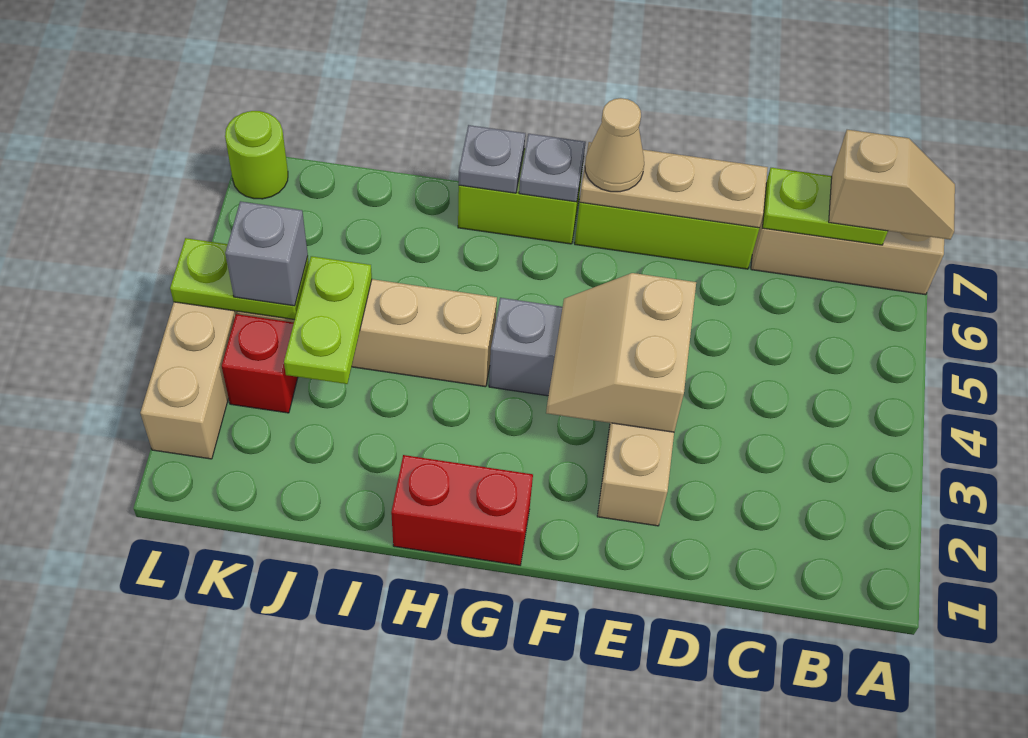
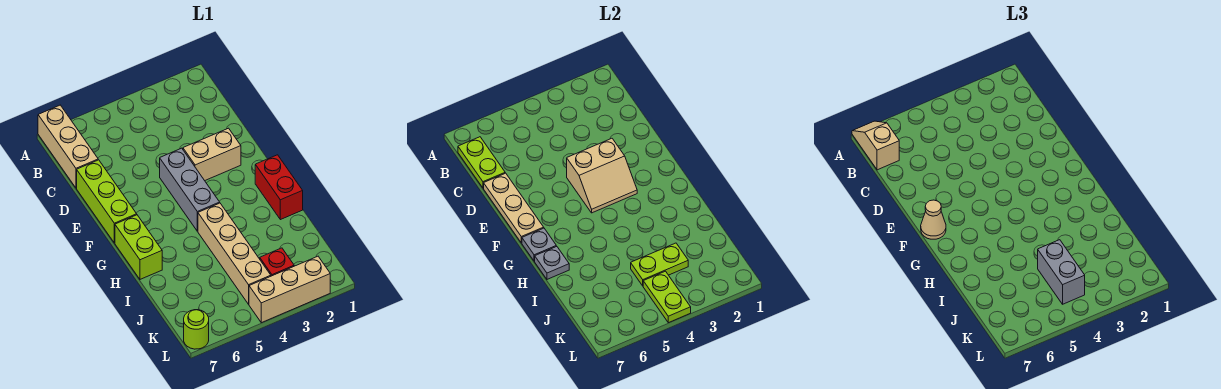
grey brick K4 level 3 -> grey brick J4:K4 level 3

